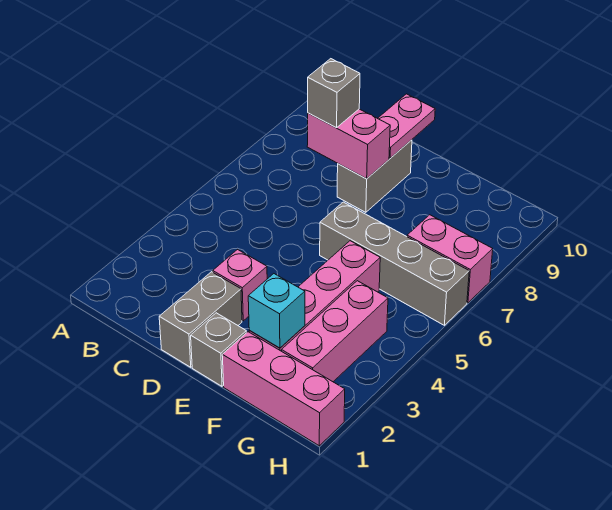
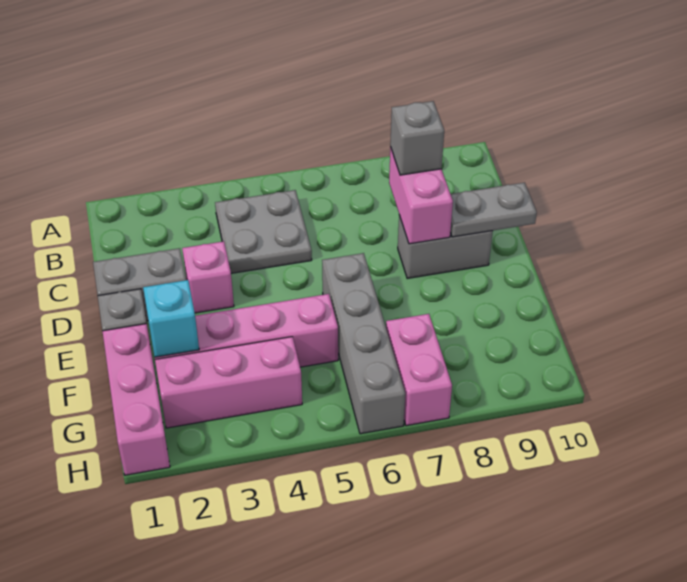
none -> grey plate B4:C5 level 1
pink plate D9:D10 level 2 -> grey plate D9:D10 level 2

